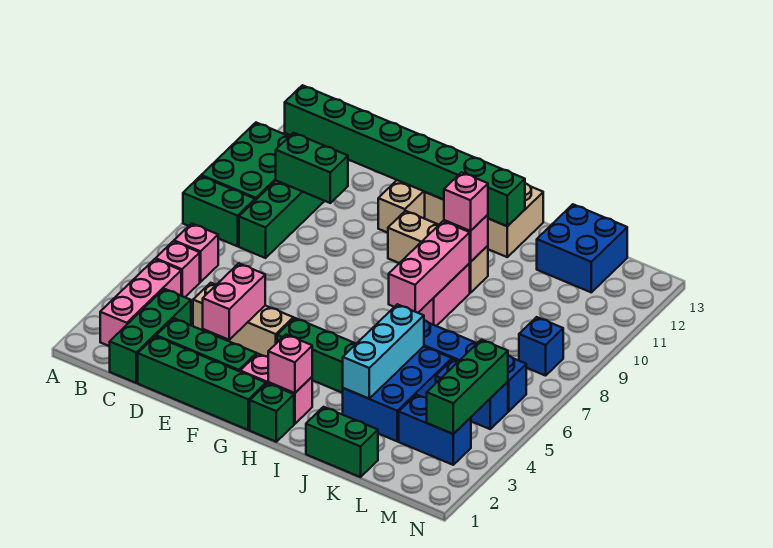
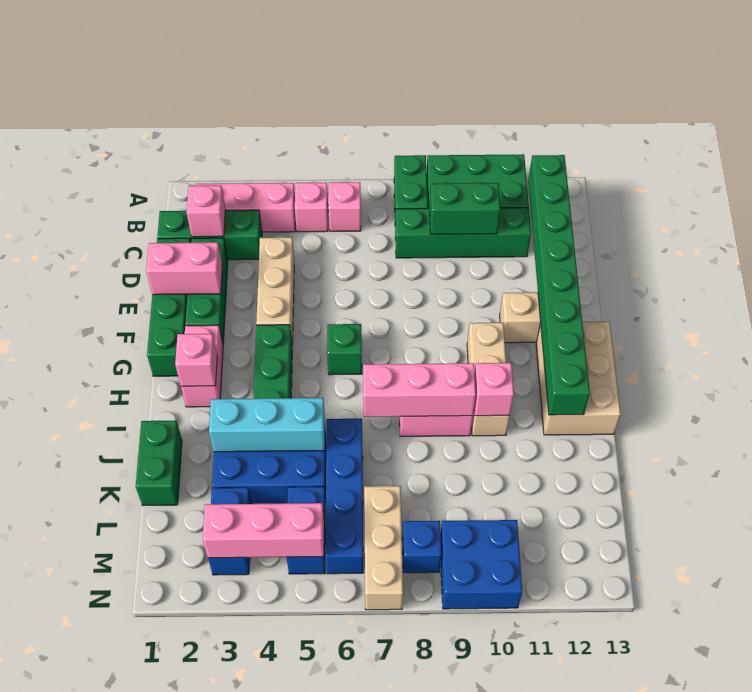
green brick C10:D10 level 2 -> green brick C9:C10 level 2
pink brick E3:E4 level 2 -> pink brick E1:E2 level 2
green brick H1 level 1 -> green brick G6 level 1
pink brick I10 level 3 -> pink brick C2 level 2
blue brick K12:L13 level 1 -> blue brick M9:N10 level 1
none -> tan brick L7:N7 level 1
green brick M3:M5 level 2 -> pink brick M3:M5 level 2

